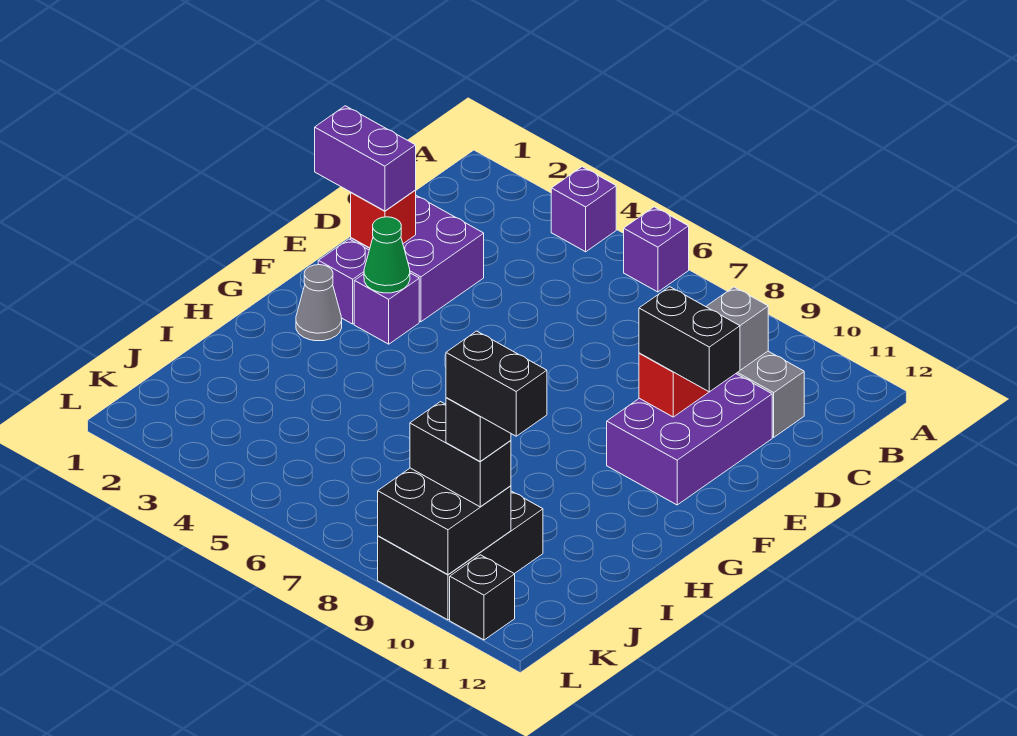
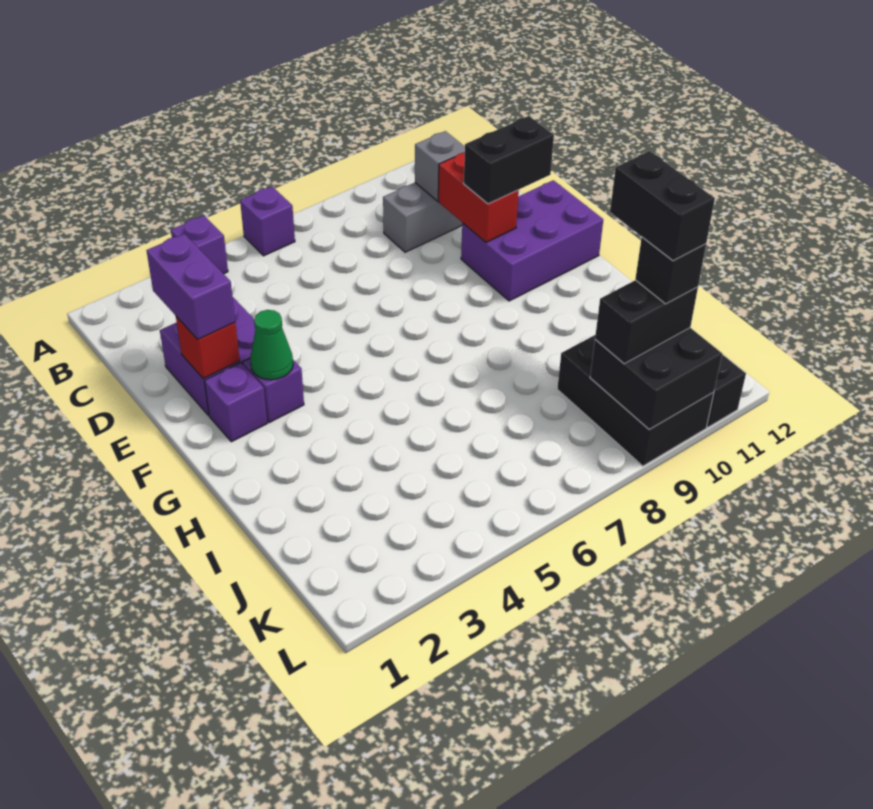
purple brick D10:F11 level 1 -> purple brick E10:F12 level 1
purple brick E1:E2 level 3 -> purple brick D2:E2 level 3
grey cone G2 level 1 -> none
black brick K10:K11 level 5 -> black brick J10:K10 level 5

